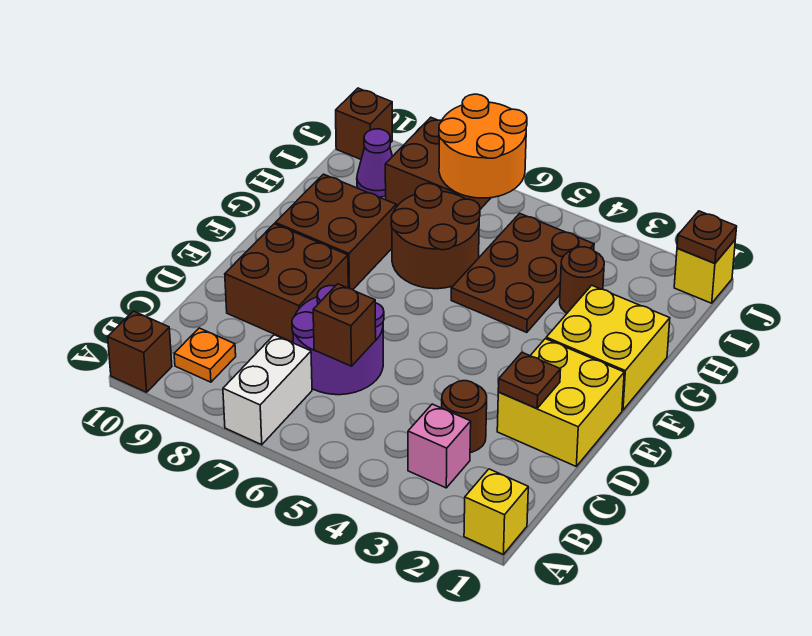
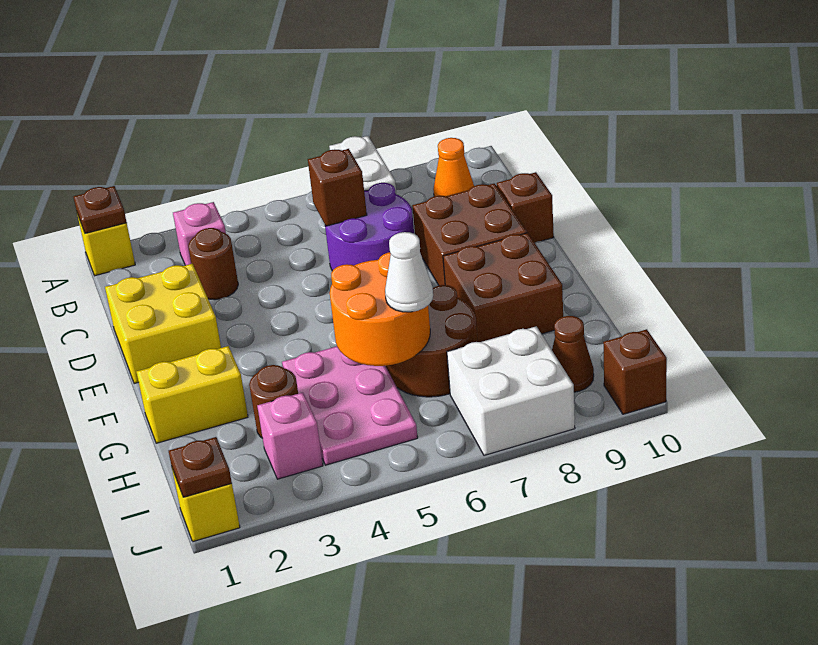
brown brick A10 level 1 -> brown brick D10 level 1
orange plate B9 level 1 -> orange cone B9 level 1
brown plate D2 level 2 -> brown plate A1 level 2
yellow brick F1:G2 level 1 -> yellow brick G1:G2 level 1
brown plate G4:I5 level 1 -> pink plate G4:I5 level 1
none -> white cone H6 level 3
none -> pink brick I3 level 1
orange round brick I6:J7 level 2 -> orange round brick G5:H6 level 2
brown brick I7:J8 level 1 -> white brick I7:J8 level 1
purple cone I9 level 1 -> brown cone I9 level 1

